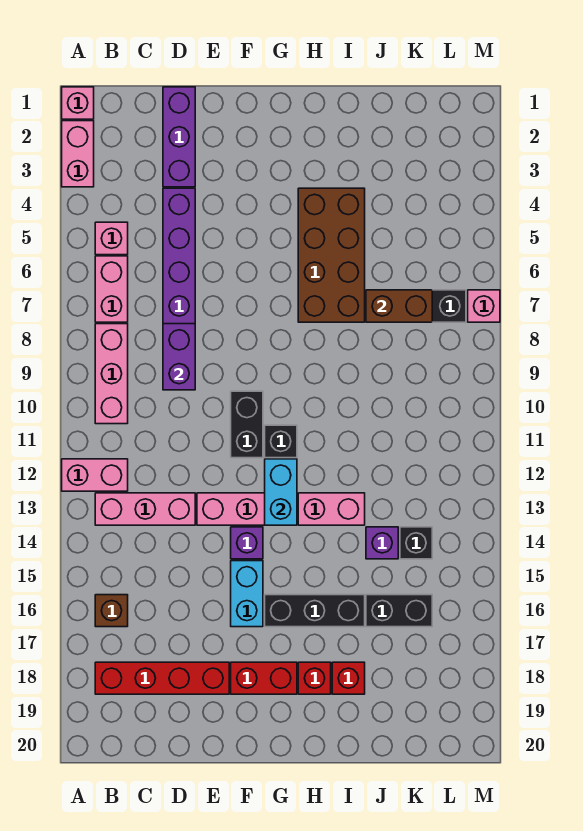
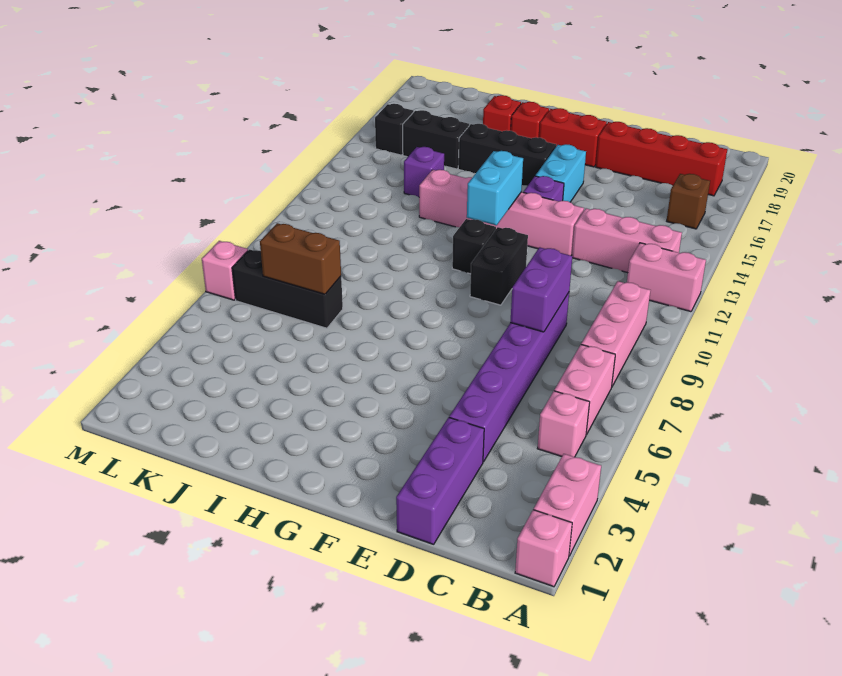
brown brick H4:I7 level 1 -> none
black brick K14 level 1 -> black brick L16 level 1

